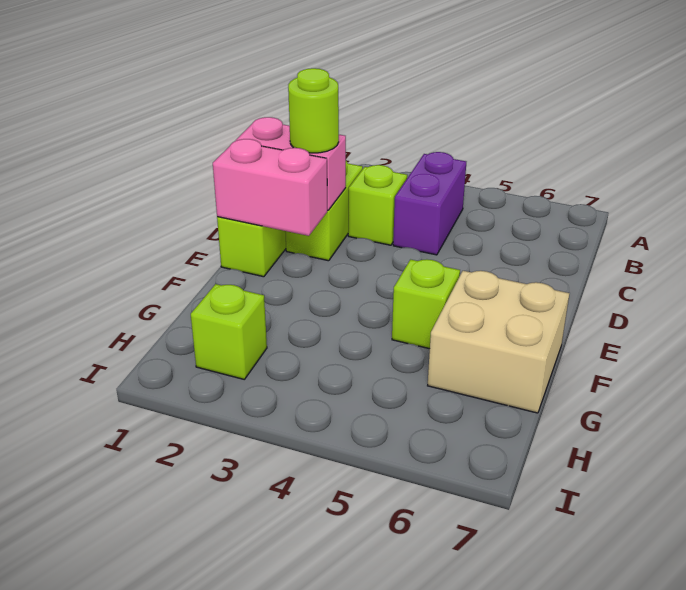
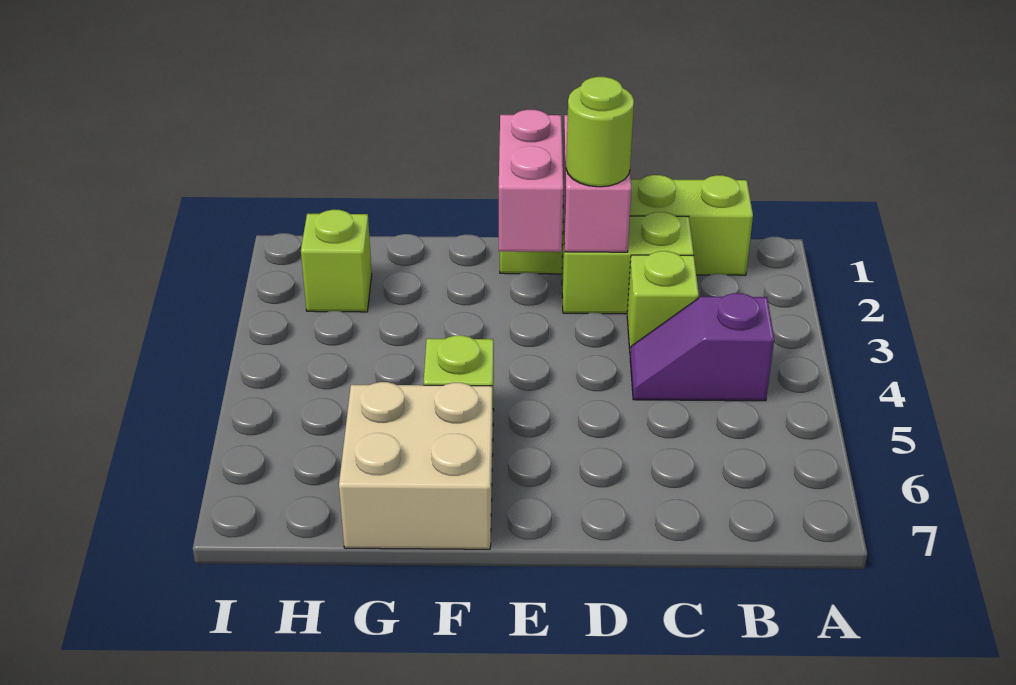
purple brick B4:C4 level 1 -> purple slope B4:C4 level 1 top B

